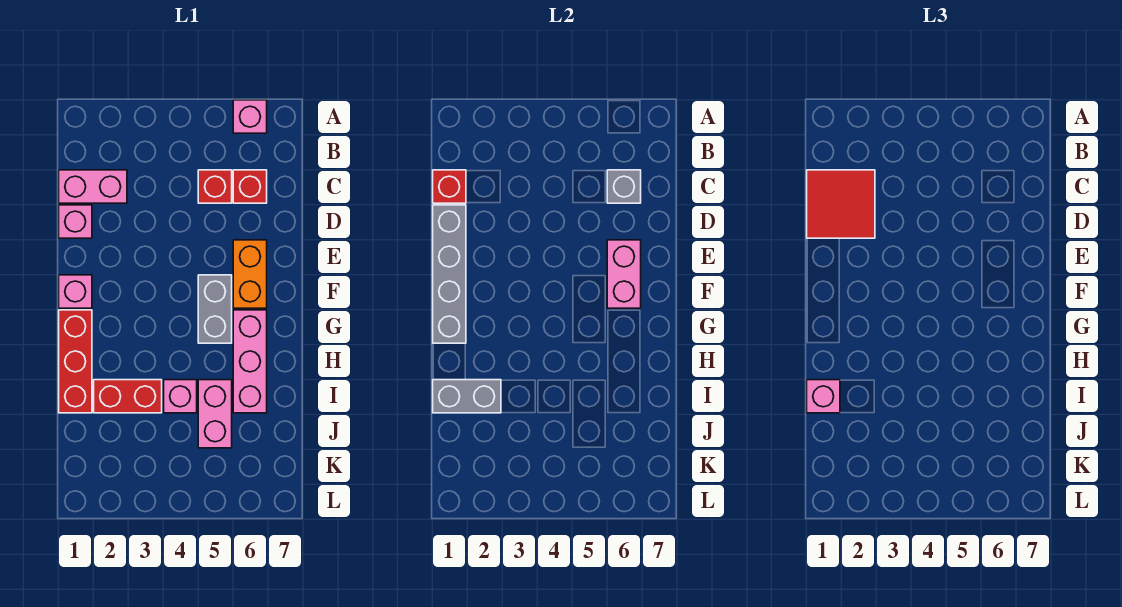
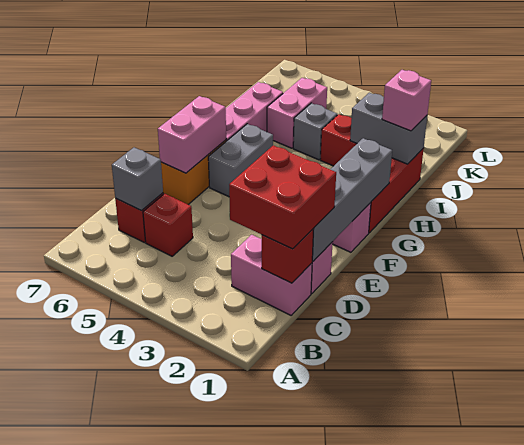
pink brick A6 level 1 -> none
red tile C1:D2 level 3 -> red brick C1:D2 level 3
pink brick I4 level 1 -> grey brick I4 level 1

